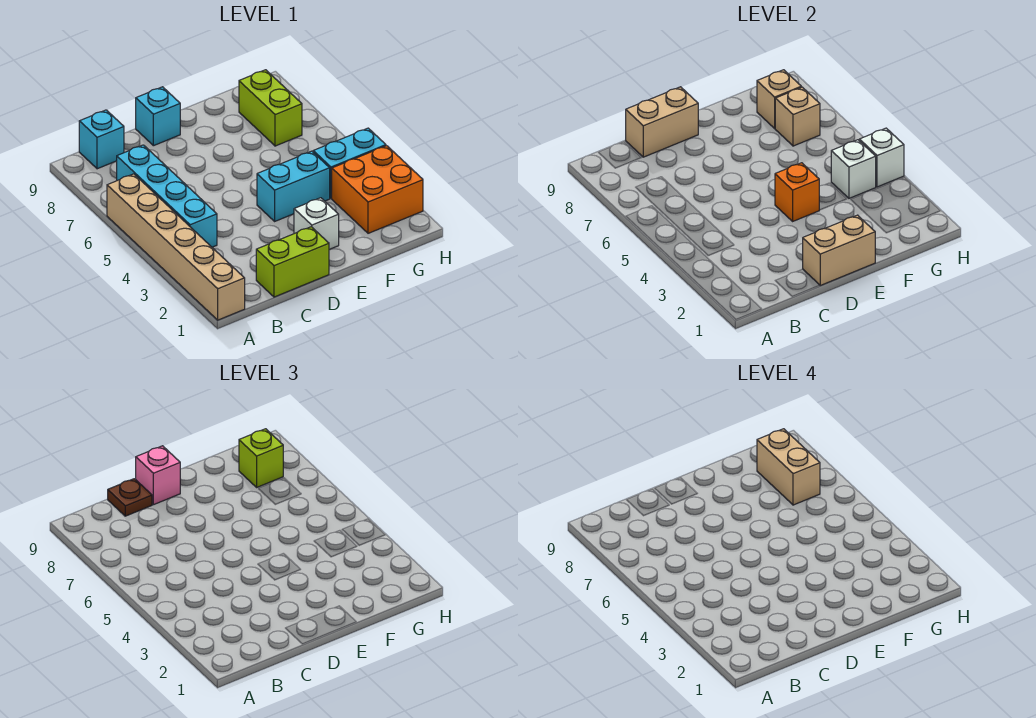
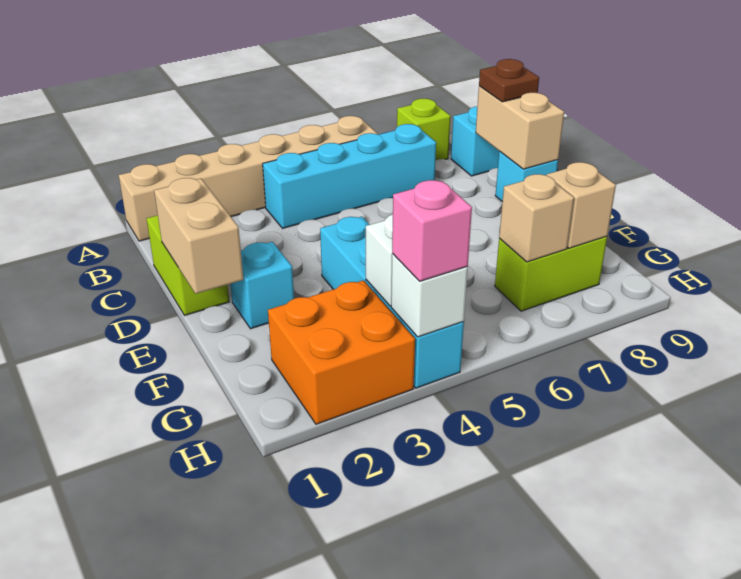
pink brick D9 level 3 -> pink brick H4 level 3
white brick E2 level 1 -> cyan brick E2 level 1
orange brick E4 level 2 -> none
tan brick G7:G8 level 4 -> none
lime brick G8 level 3 -> lime brick A8 level 1

